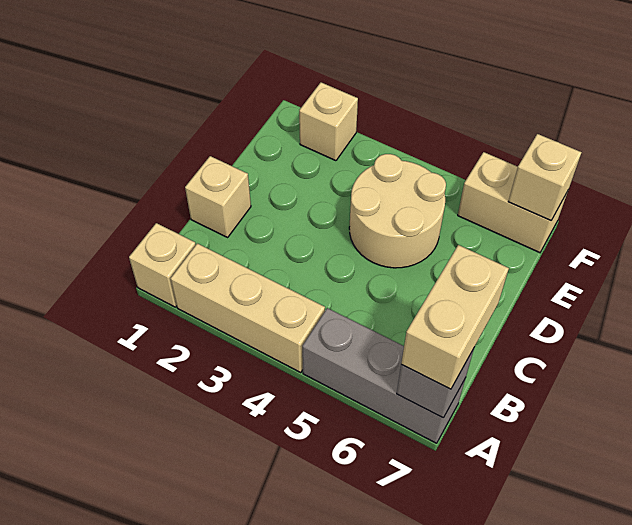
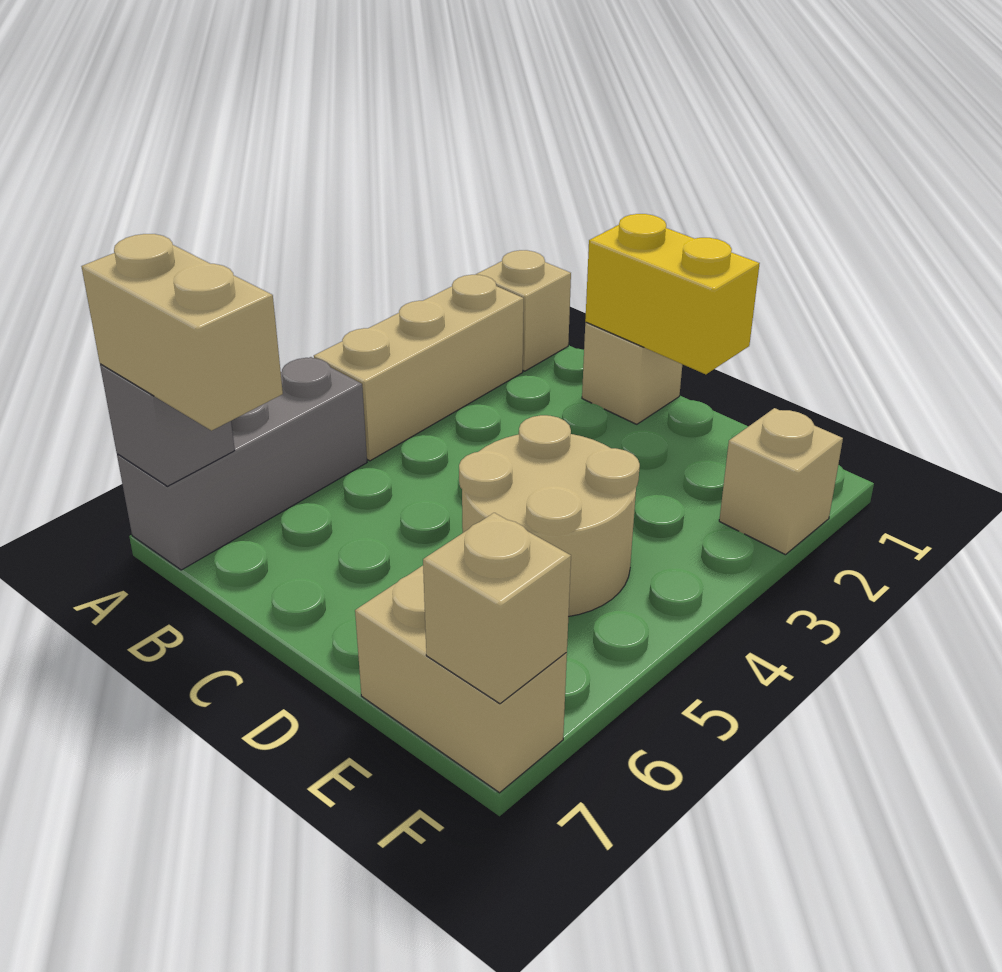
none -> yellow brick C1:D1 level 2
tan brick F6:F7 level 1 -> tan brick E7:F7 level 1

